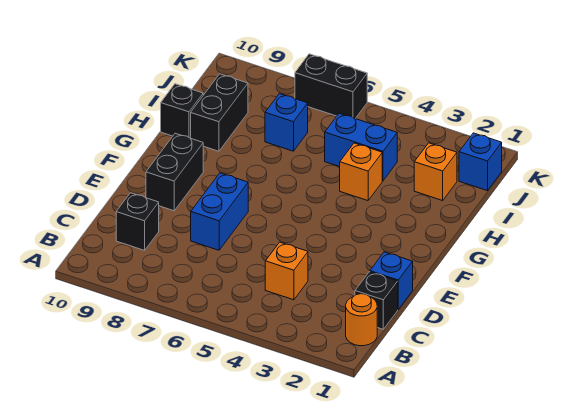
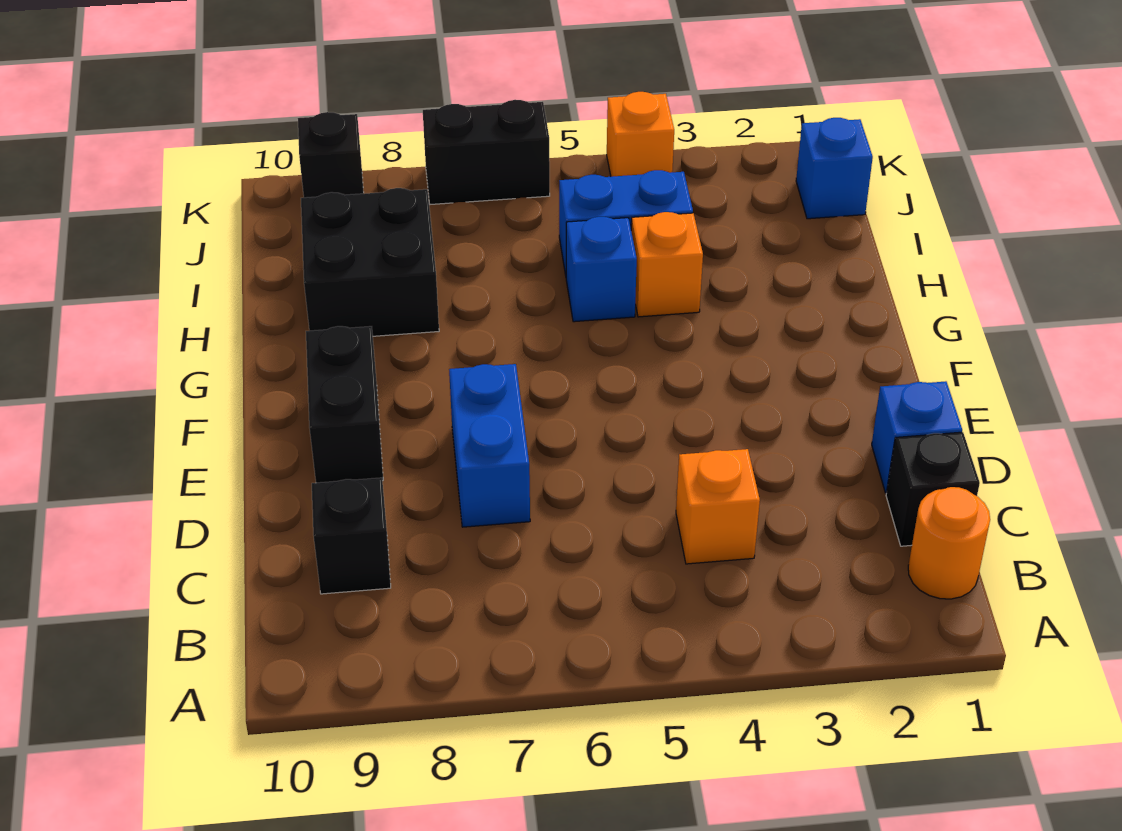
black brick H9:I9 level 1 -> black brick H8:I9 level 1
black brick H10 level 1 -> black brick K9 level 1
orange brick I2 level 1 -> orange brick K4 level 1
blue brick I7 level 1 -> blue brick H5 level 1

